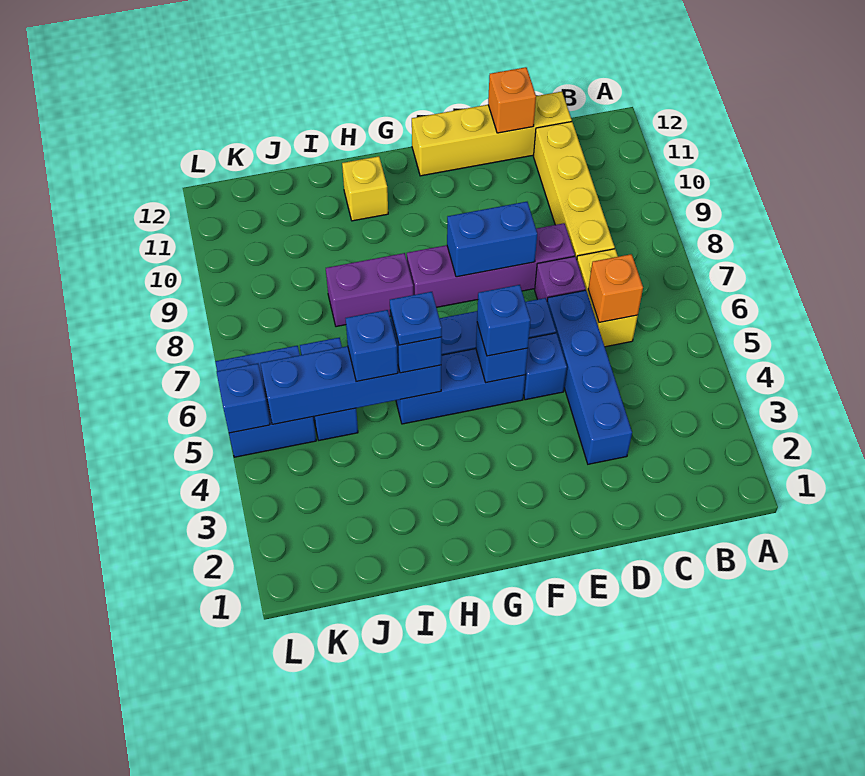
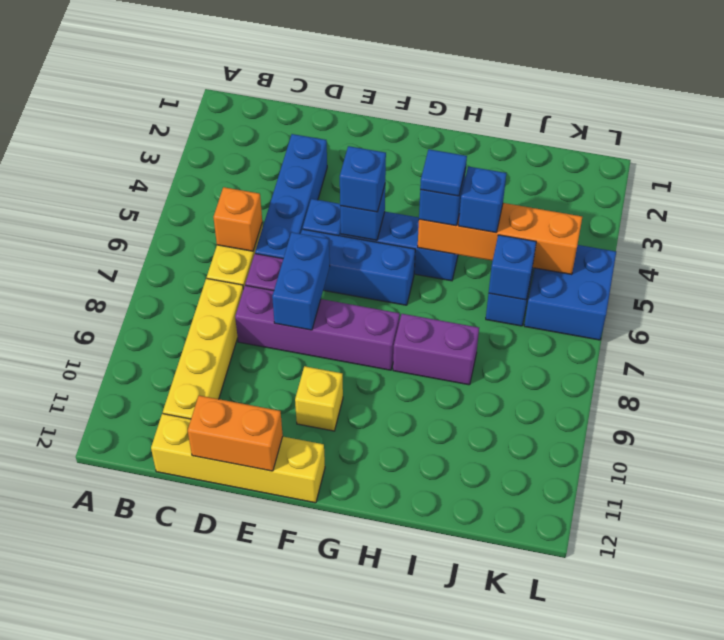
orange brick D12 level 2 -> orange brick D12:E12 level 2
blue brick E8:F8 level 2 -> blue brick E7:E8 level 2
blue brick H5:K5 level 2 -> orange brick H5:K5 level 2
blue plate H5 level 4 -> blue tile H5 level 4
yellow brick H11 level 1 -> yellow brick F10 level 1
blue brick L5 level 2 -> blue brick J6 level 2

